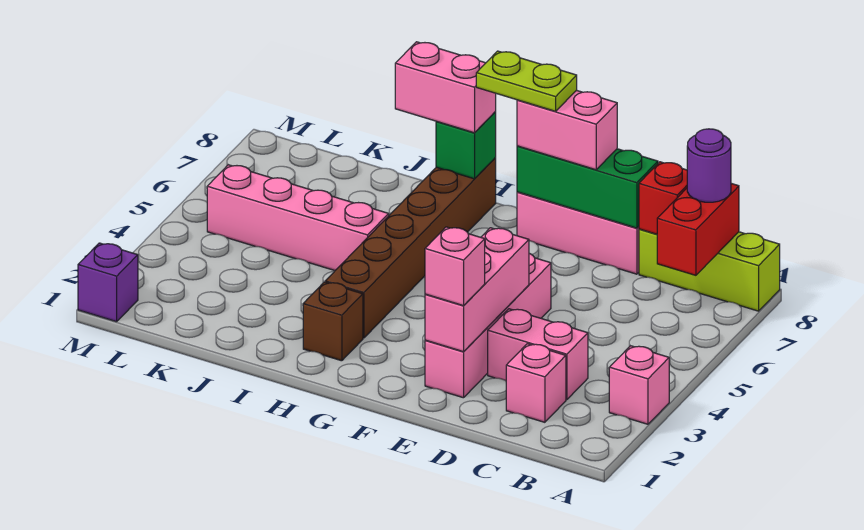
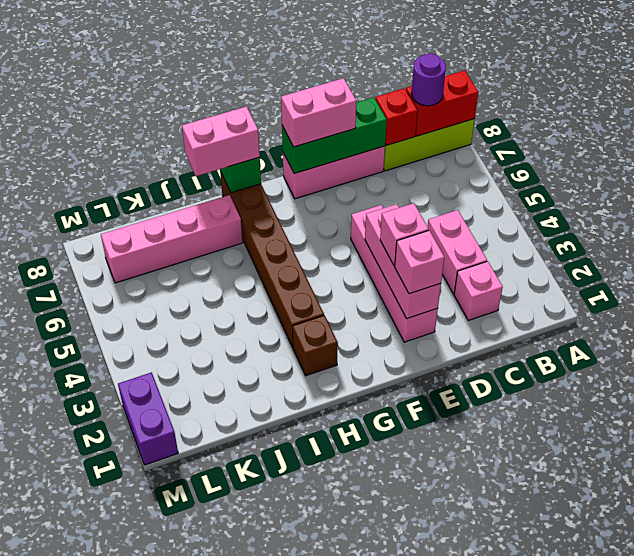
pink brick A3 level 1 -> pink brick E3 level 3
red brick B7:B8 level 2 -> red brick A8:B8 level 2
pink brick C3:D3 level 1 -> pink brick C3:C4 level 1
lime plate F8:G8 level 4 -> none
pink brick I5:L5 level 1 -> pink brick I7:L7 level 1
purple brick M1 level 1 -> purple brick M1:M2 level 1

